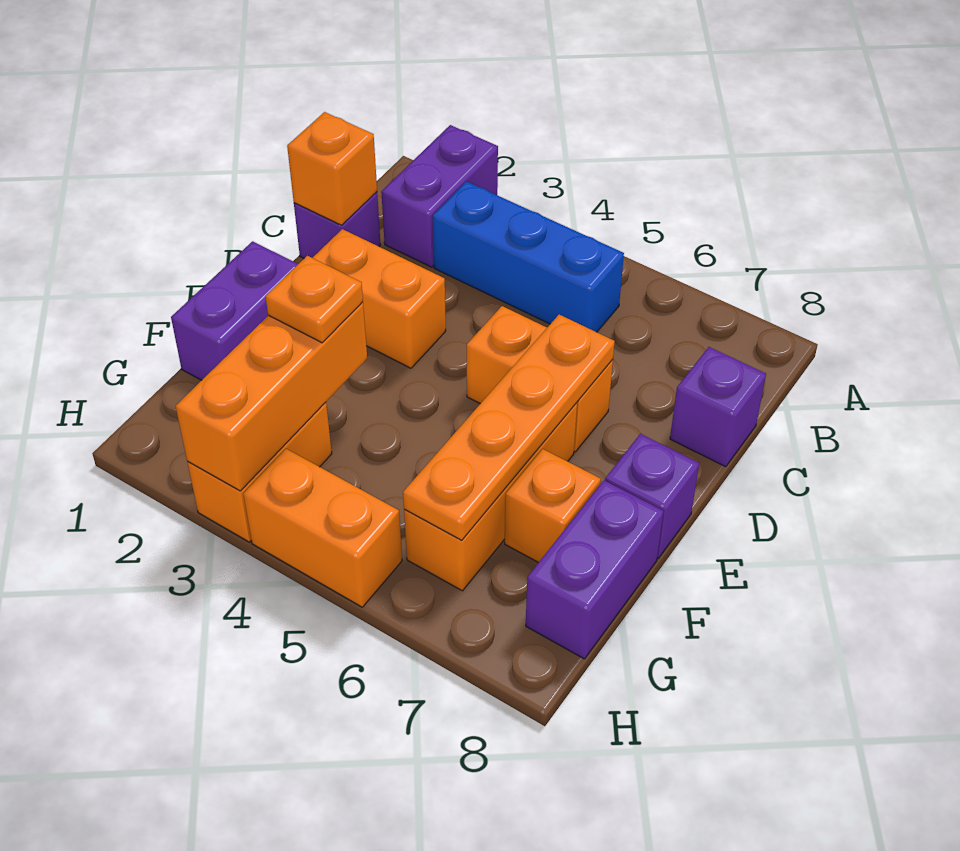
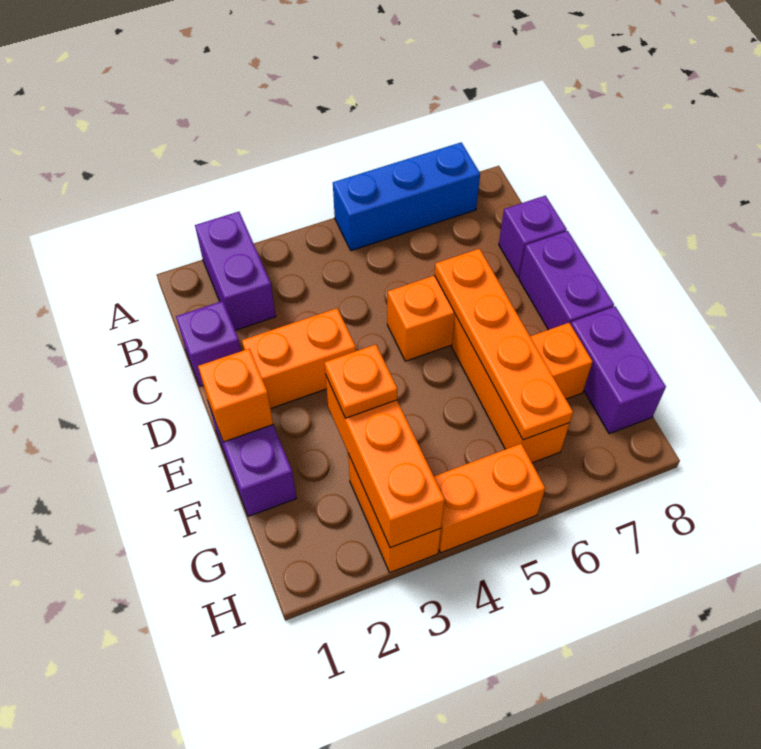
blue brick B3:B5 level 1 -> blue brick A5:A7 level 1
orange brick C1 level 2 -> orange brick E1 level 2
purple brick E8 level 1 -> purple brick D8:E8 level 1

